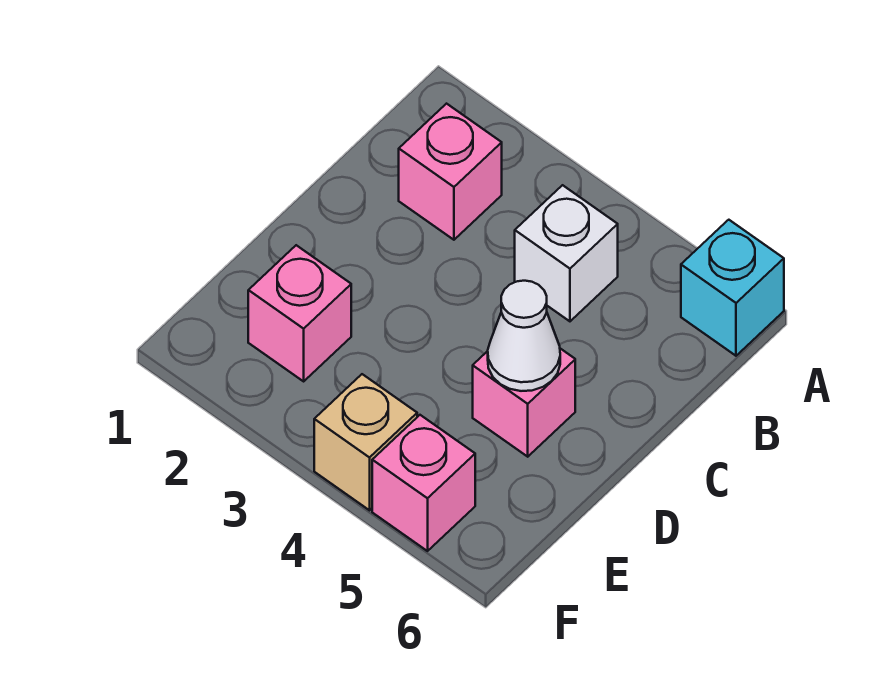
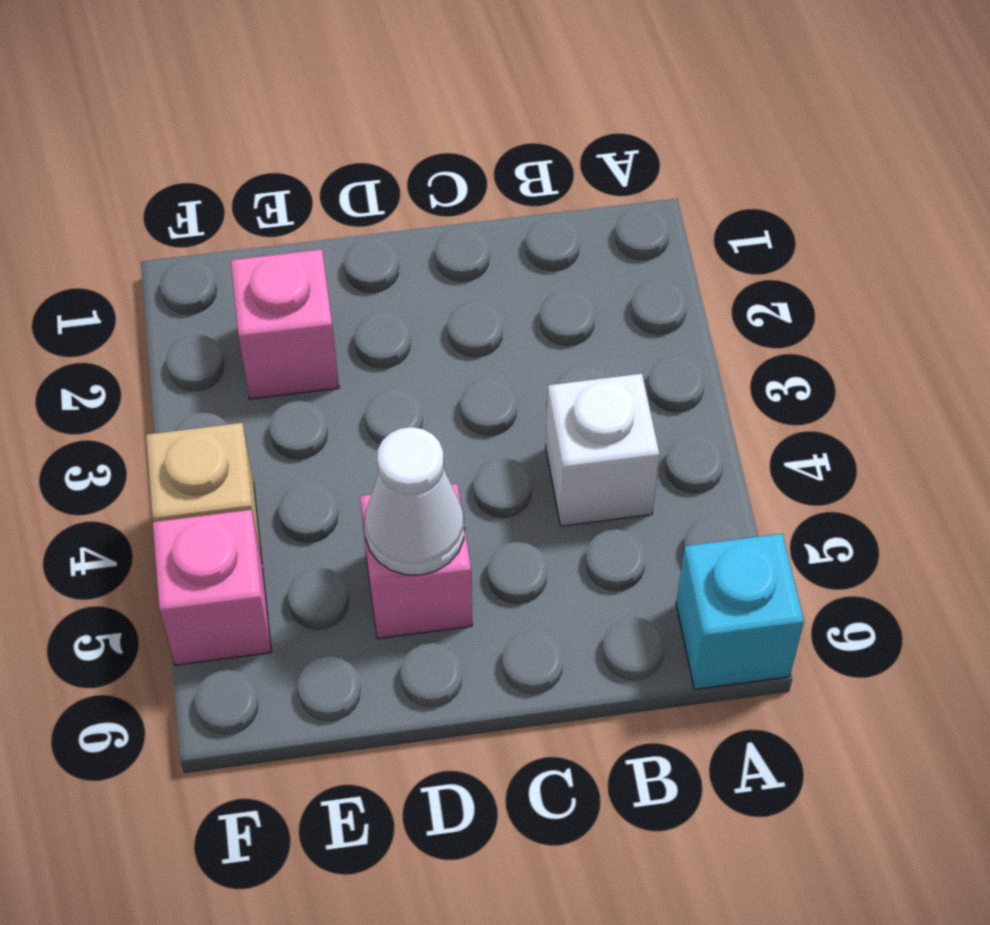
pink brick B2 level 1 -> none

